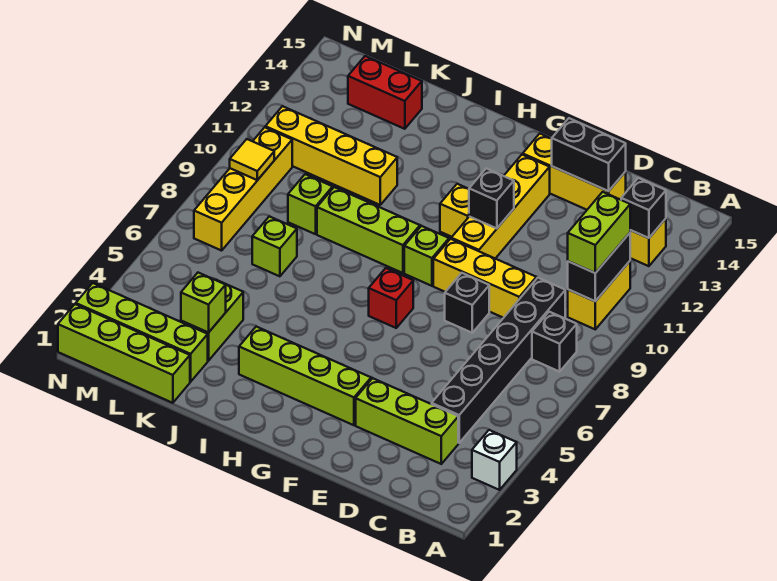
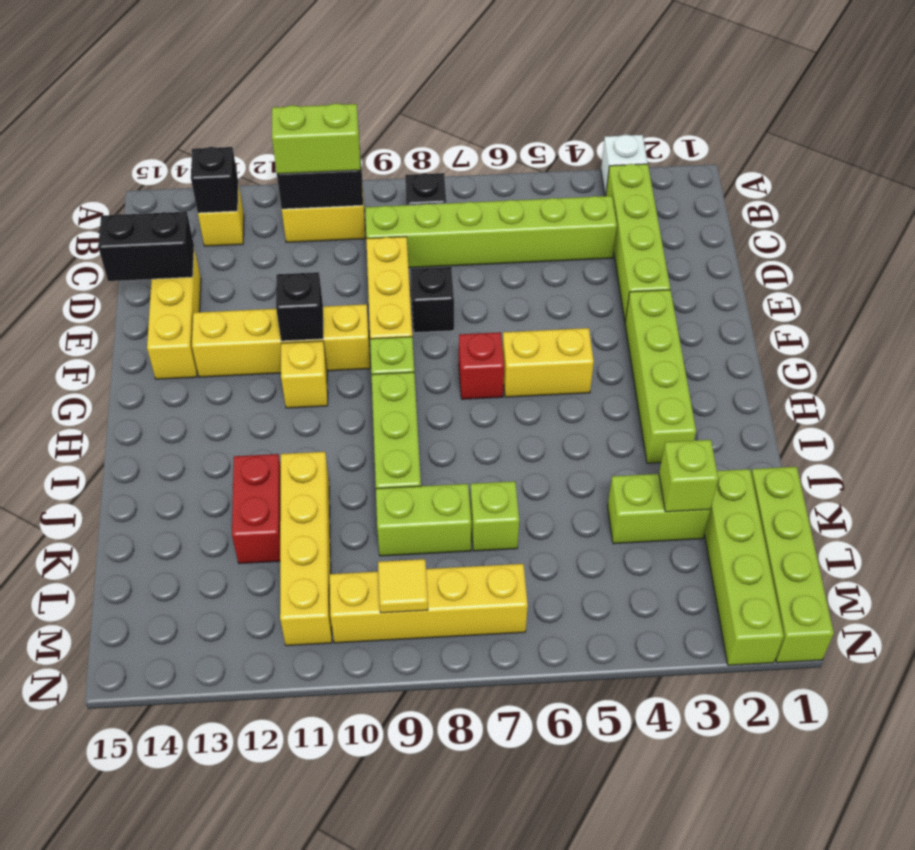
lime brick C3:E3 level 1 -> lime brick B3:E3 level 1
black brick C4:C9 level 1 -> lime brick C4:C9 level 1
black brick D14:E14 level 2 -> black brick D14:D15 level 2
none -> yellow brick G5:G6 level 1
lime brick K9 level 1 -> lime brick K8:K9 level 1
red brick K14:L14 level 1 -> red brick J12:K12 level 1

